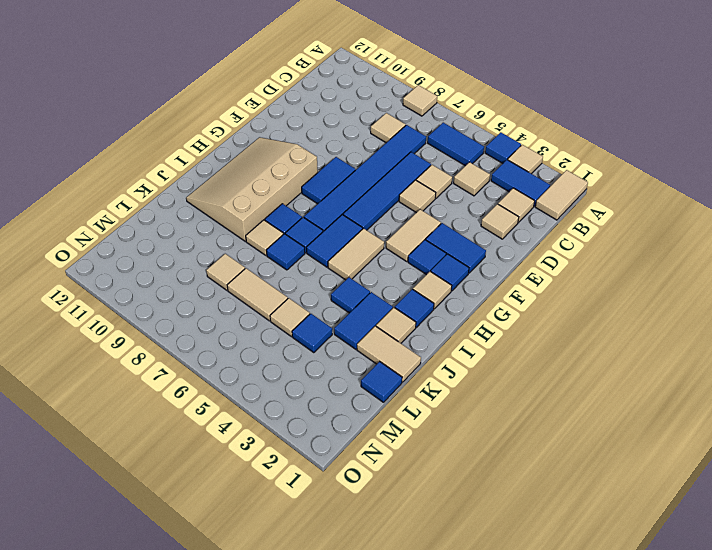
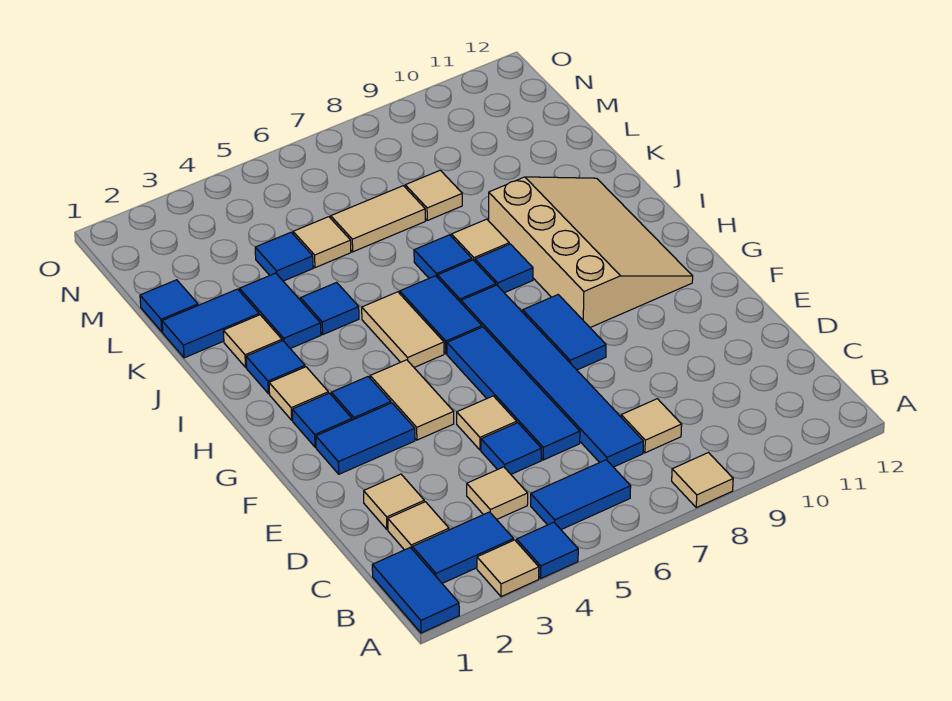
tan tile A1:B1 level 1 -> blue tile A1:B1 level 1
tan tile D5 level 1 -> blue tile D5 level 1
tan tile K1:K2 level 1 -> blue tile K1:K2 level 1

